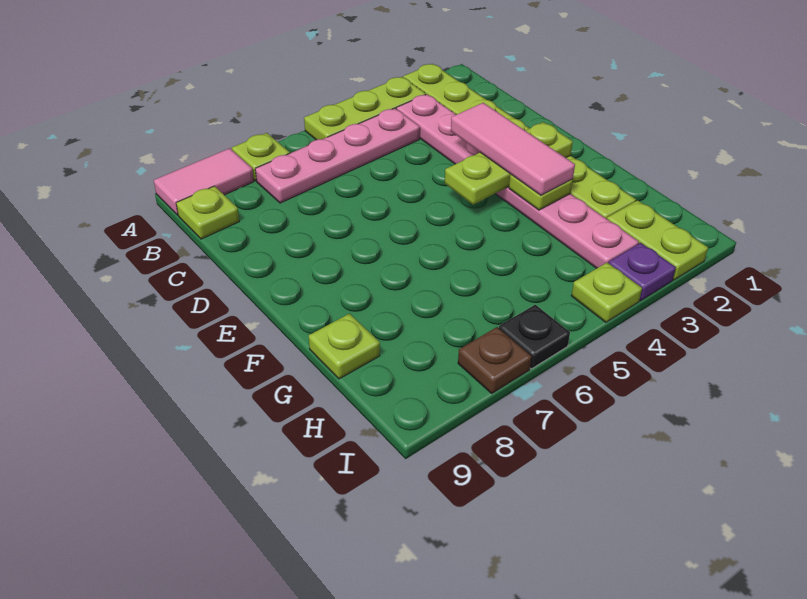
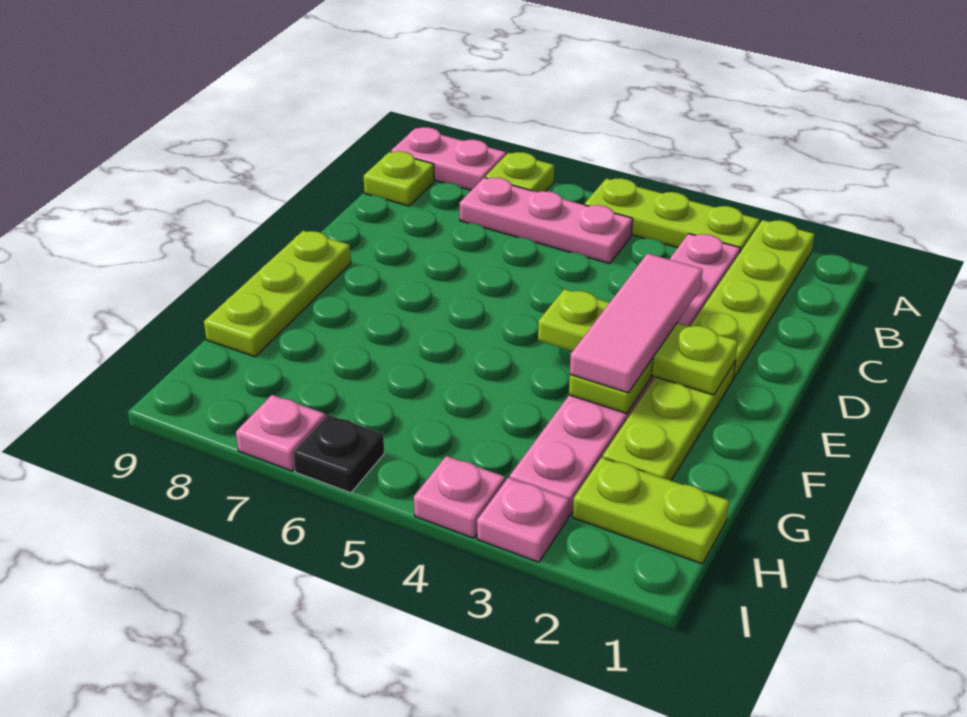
pink tile A8:A9 level 1 -> pink plate A8:A9 level 1
pink plate B4:B7 level 1 -> pink plate B5:B7 level 1
lime plate G9 level 1 -> lime plate E9:G9 level 1
lime plate H2:I2 level 1 -> lime plate H1:H2 level 1
purple plate I3 level 1 -> pink plate I3 level 1
lime plate I4 level 1 -> pink plate I4 level 1
brown plate I7 level 1 -> pink plate I7 level 1

